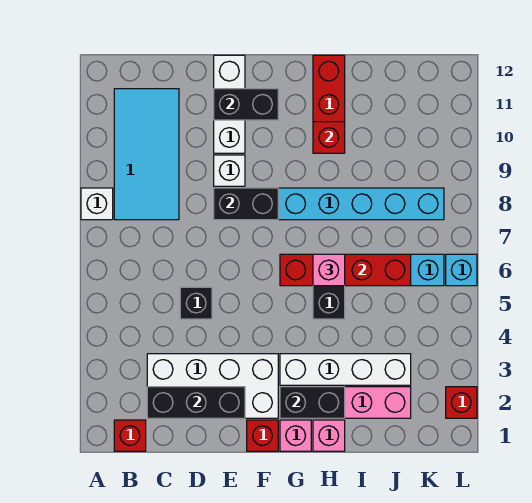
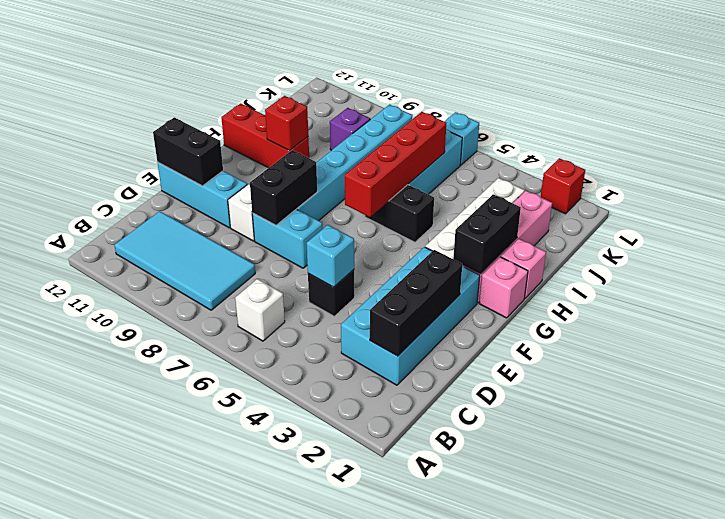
white brick A8 level 1 -> white brick B6 level 1
red brick B1 level 1 -> none
white brick C2:F3 level 1 -> cyan brick C2:F3 level 1
none -> cyan brick D5 level 2
none -> cyan brick E7:E8 level 1
white brick E10:E12 level 1 -> cyan brick E10:E12 level 1
black brick E11:F11 level 2 -> black brick E11:E12 level 2
red brick F1 level 1 -> none
pink brick H6 level 3 -> none
none -> purple brick J9 level 1

